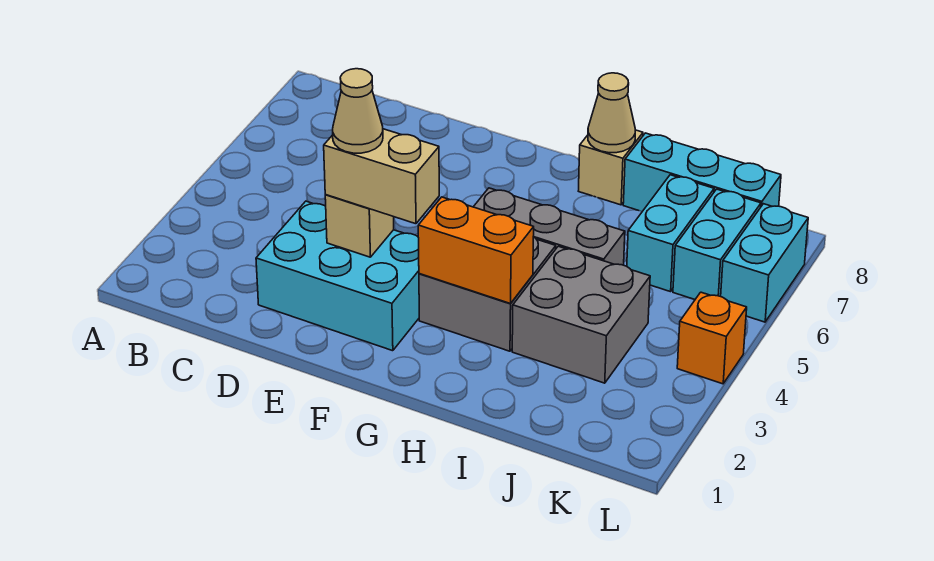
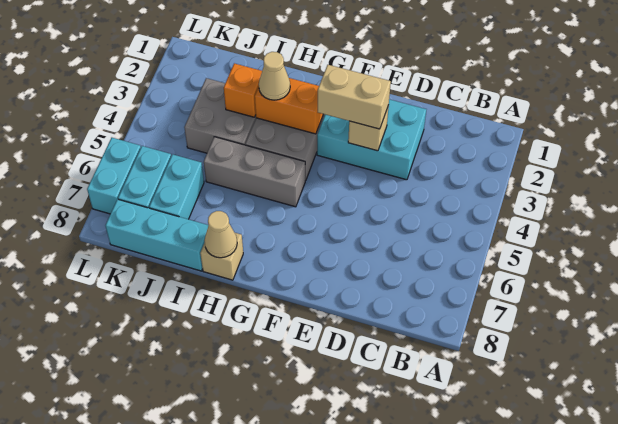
tan cone E3 level 4 -> tan cone H3 level 3
orange brick L4 level 1 -> orange brick I3 level 2

